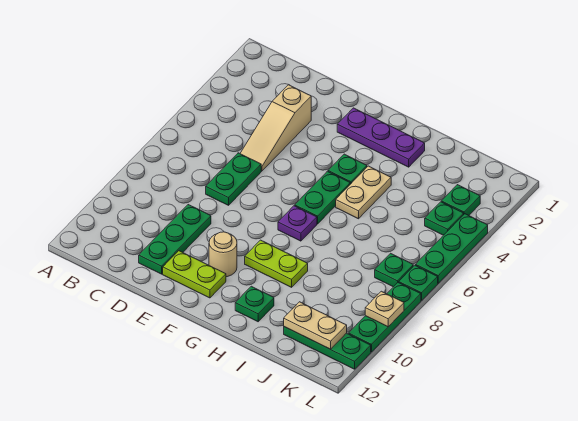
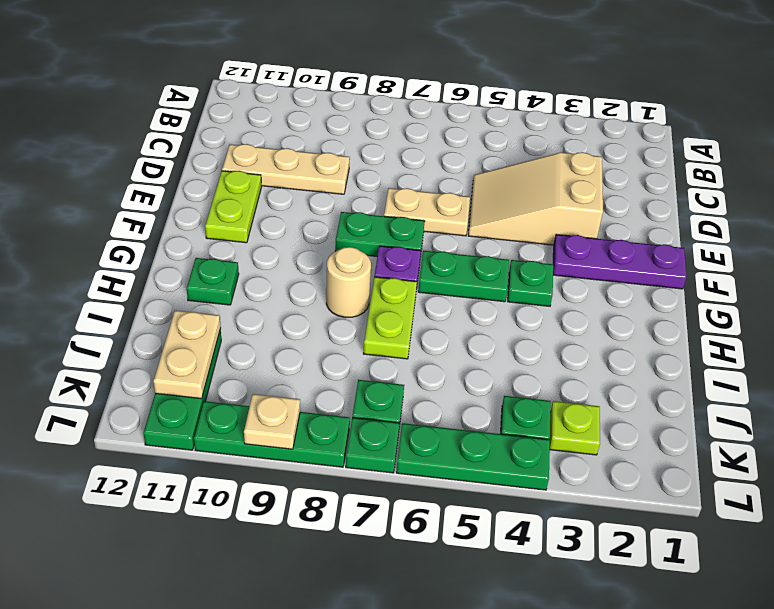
tan slope D3:D5 level 1 top 3 -> tan slope D3:E5 level 1 top 3
green plate D6:D7 level 1 -> green plate F7:F8 level 1
green plate D9:D11 level 1 -> tan plate D9:D11 level 1
purple plate F2:H2 level 1 -> purple plate F1:F3 level 1
tan round brick F10 level 1 -> tan round brick H8 level 1
lime plate G9:H9 level 1 -> lime plate H7:I7 level 1
tan plate H4:H5 level 1 -> tan plate E6:E7 level 1
green plate K3 level 1 -> lime plate K3 level 1

